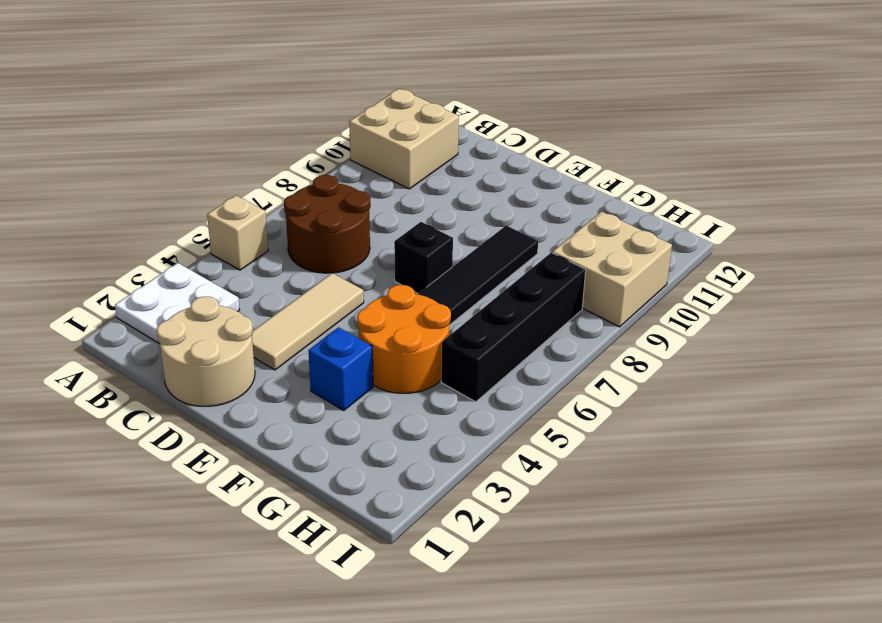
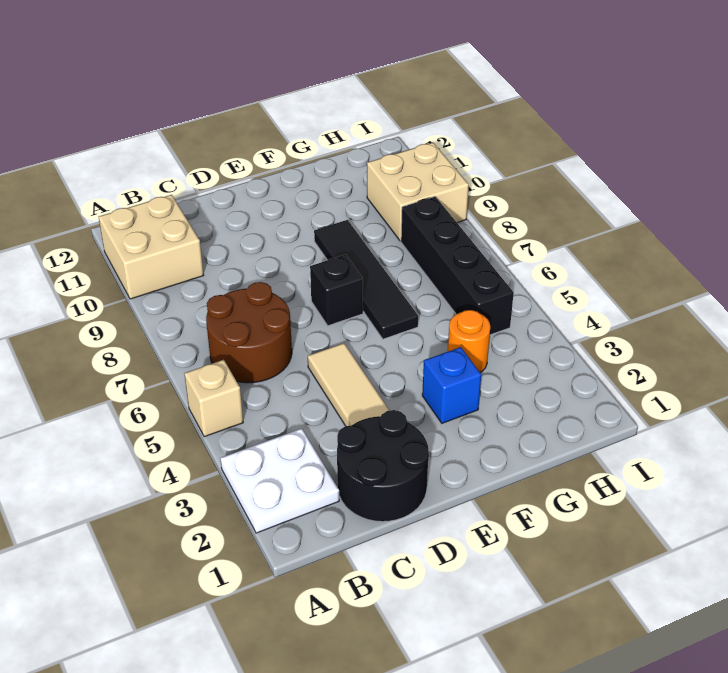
tan round brick C1:D2 level 1 -> black round brick C1:D2 level 1
orange round brick F4:G5 level 1 -> orange round brick G4 level 1

